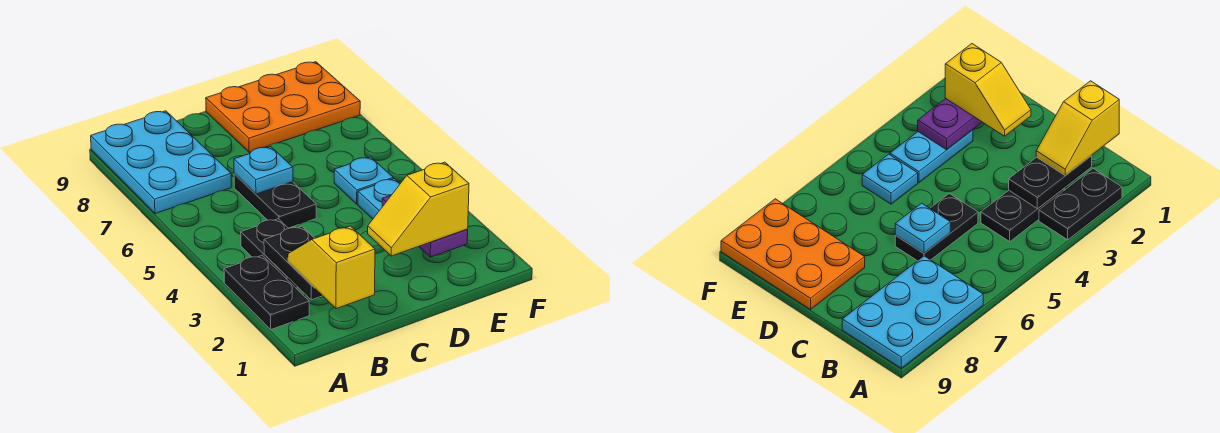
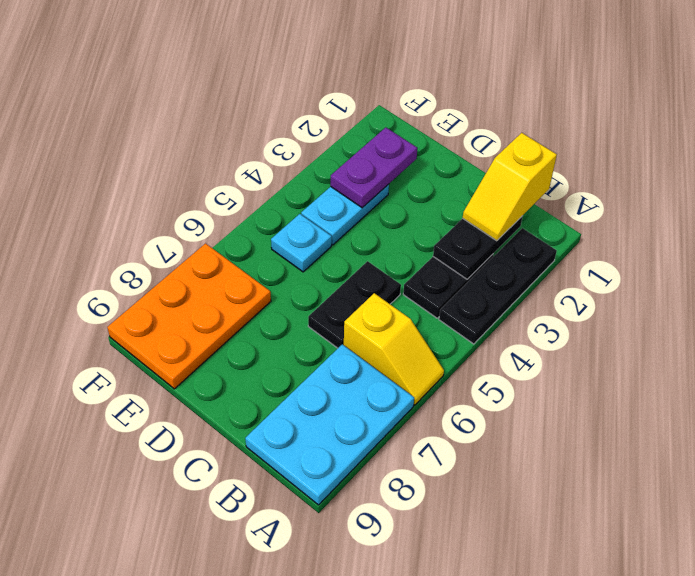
black plate A2:A3 level 1 -> black plate A2:A4 level 1
cyan plate C6 level 2 -> none
yellow slope D2:E2 level 3 top E -> yellow slope A6:B6 level 1 top B
orange plate D8:F9 level 1 -> orange plate E7:F9 level 1

